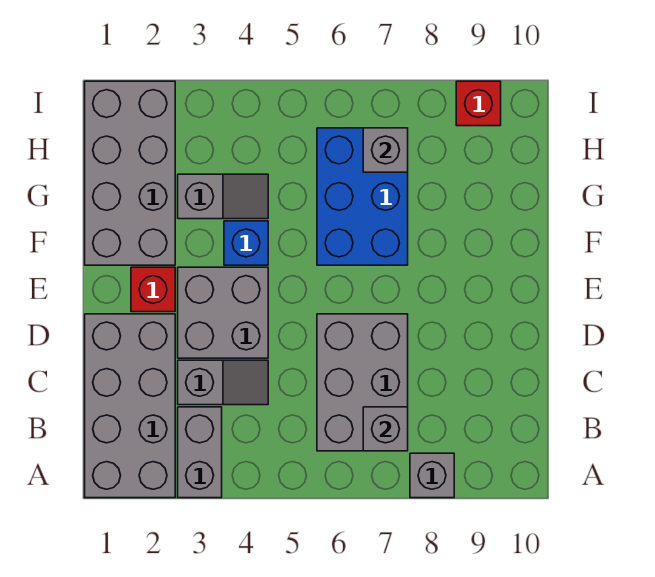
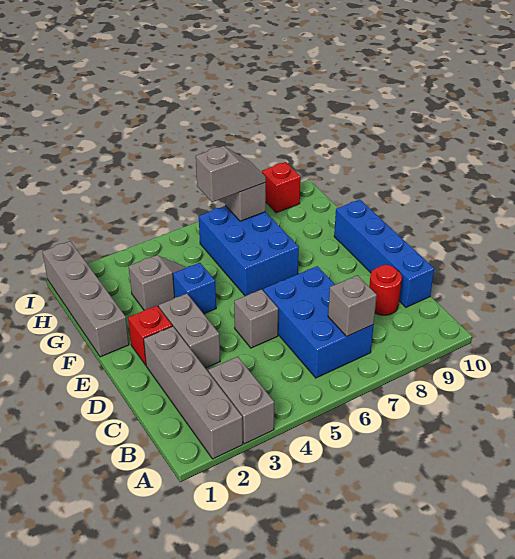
grey brick A1:D2 level 1 -> grey brick A2:D2 level 1
grey brick A8 level 1 -> grey brick D5 level 1
grey brick B6:D7 level 1 -> blue brick B6:D7 level 1
grey slope C3:C4 level 1 top 3 -> grey slope H6:H7 level 3 top 6
none -> red round brick C9 level 1
none -> blue brick C10:F10 level 1
grey brick D3:E4 level 1 -> grey brick D3:E3 level 1
grey brick F1:I2 level 1 -> grey brick F1:I1 level 1

